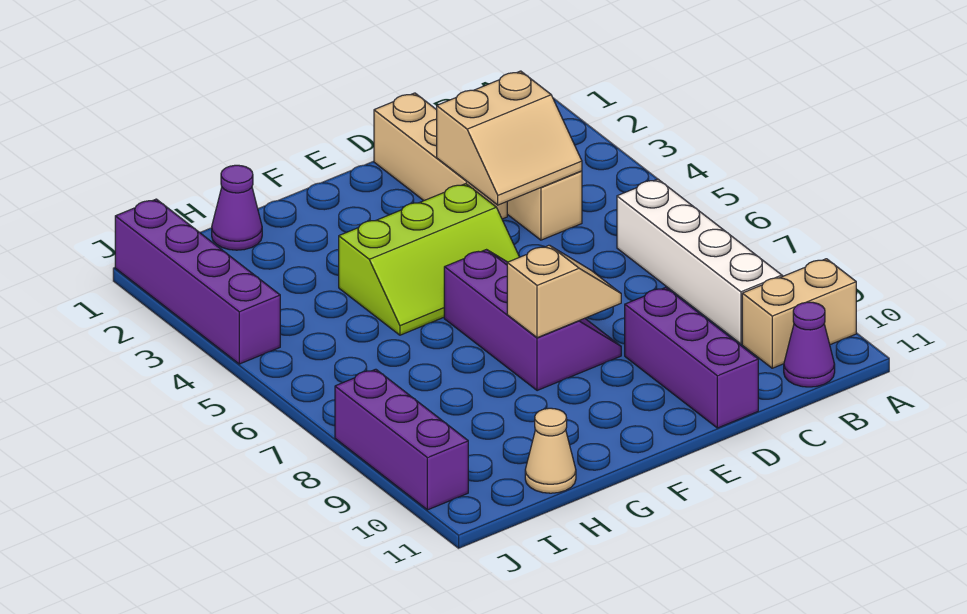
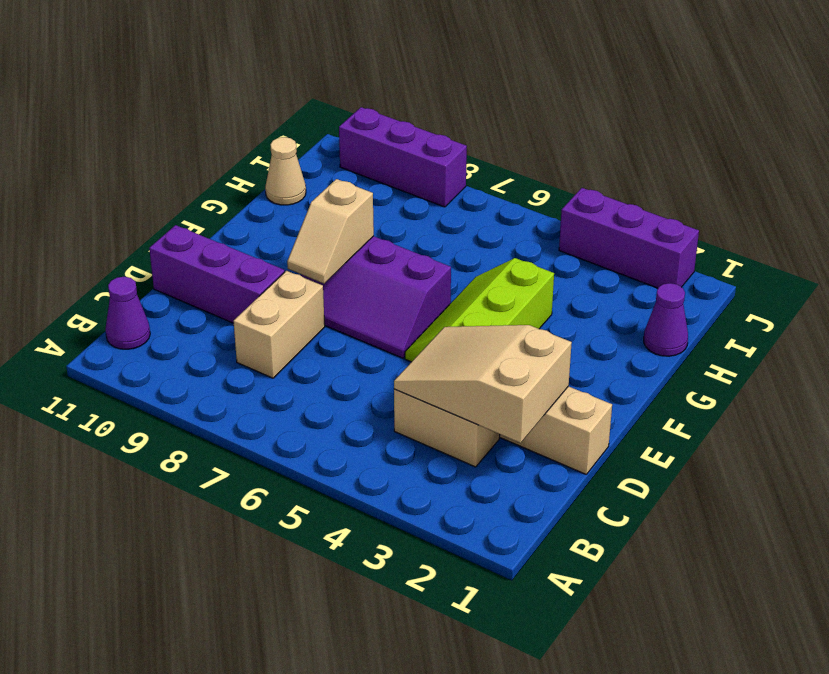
tan brick A10:B10 level 1 -> tan brick C8:D8 level 1
white brick B6:B9 level 1 -> none
tan slope C3:D4 level 2 top 3 -> tan slope C2:D4 level 2 top 2
purple brick J1:J4 level 1 -> purple brick J2:J4 level 1

